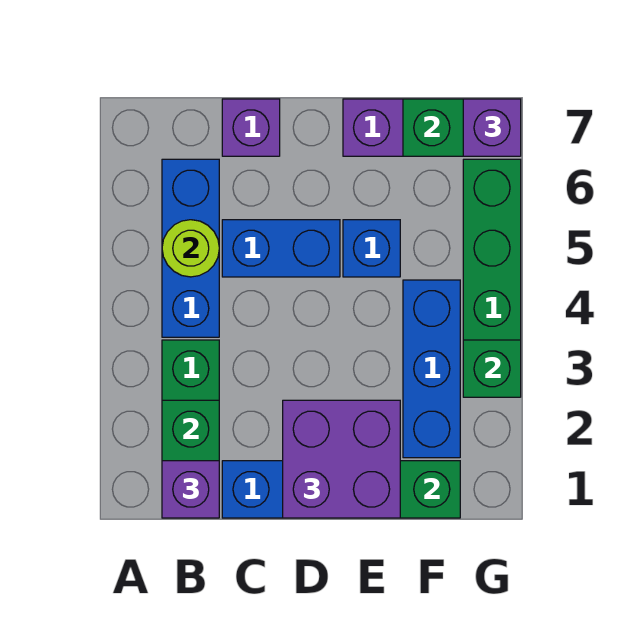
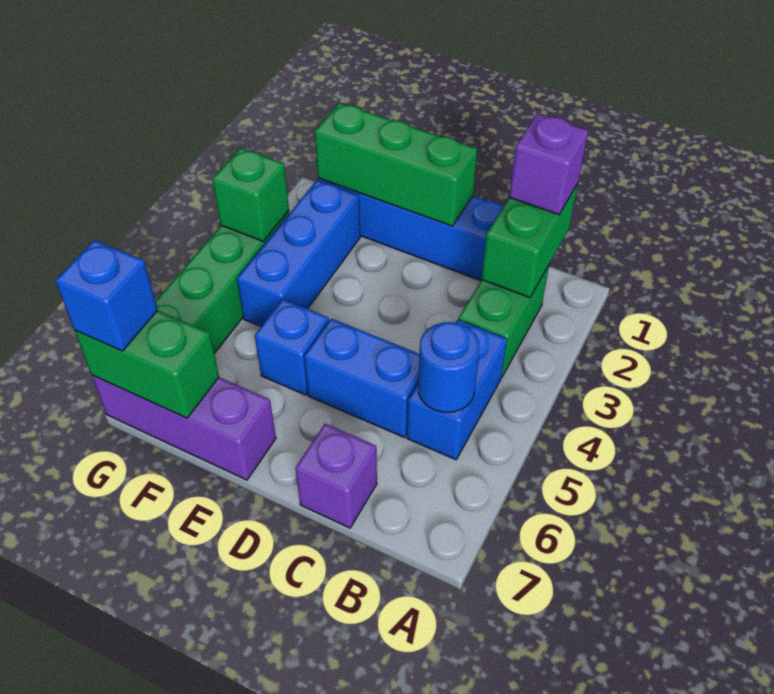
blue brick B4:B6 level 1 -> blue brick B4:B5 level 1
lime round brick B5 level 2 -> blue round brick B5 level 2
purple brick D1:E2 level 3 -> none
purple brick G7 level 3 -> blue brick G7 level 3

